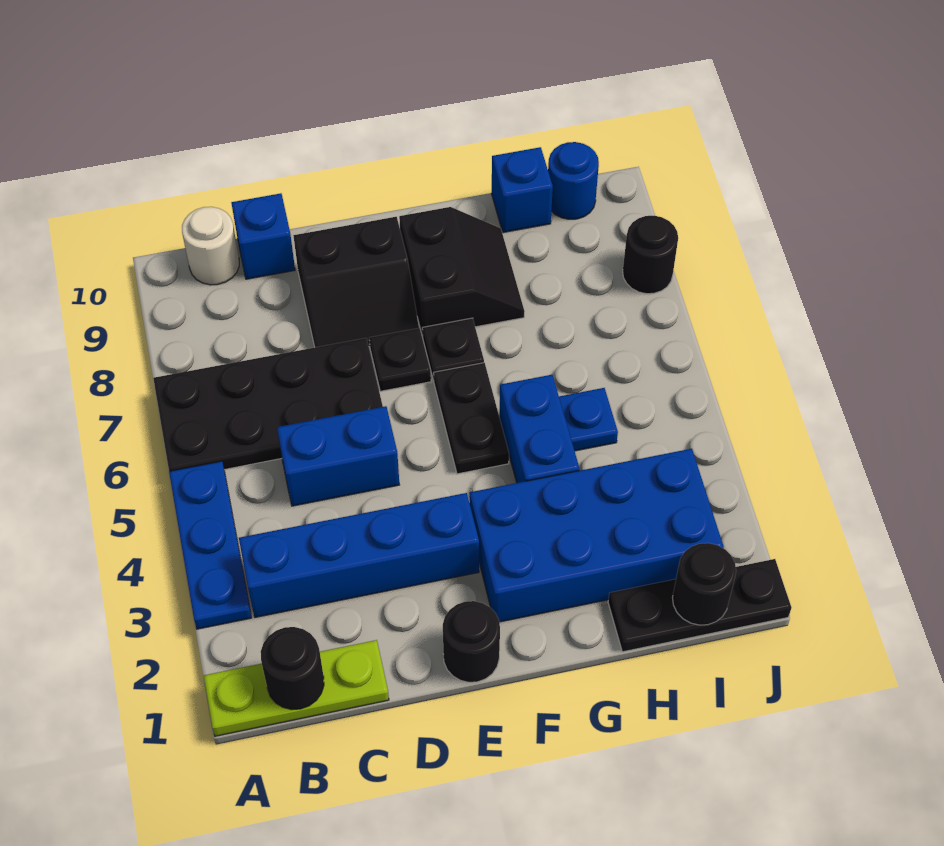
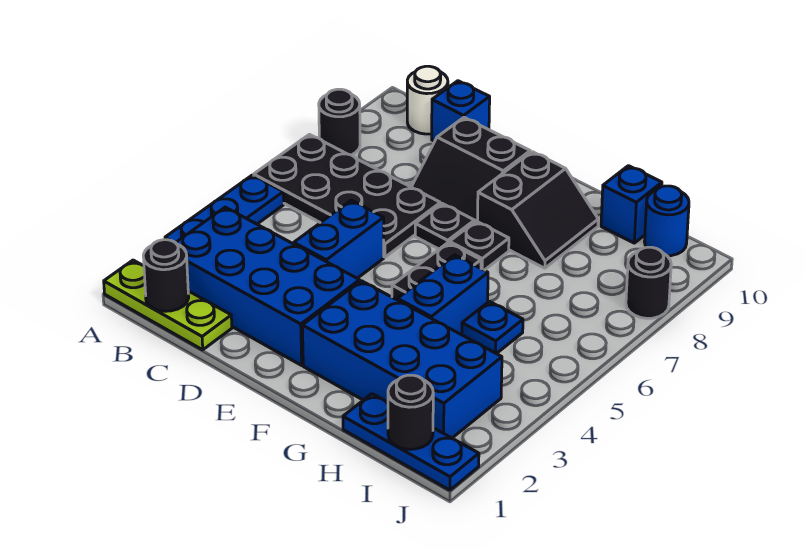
blue brick B3:E3 level 1 -> blue brick B2:E3 level 1
blue brick C5:D5 level 1 -> blue brick D4:D5 level 1
black round brick E1 level 1 -> black round brick A8 level 1
black plate H1:J1 level 1 -> blue plate H1:J1 level 1

